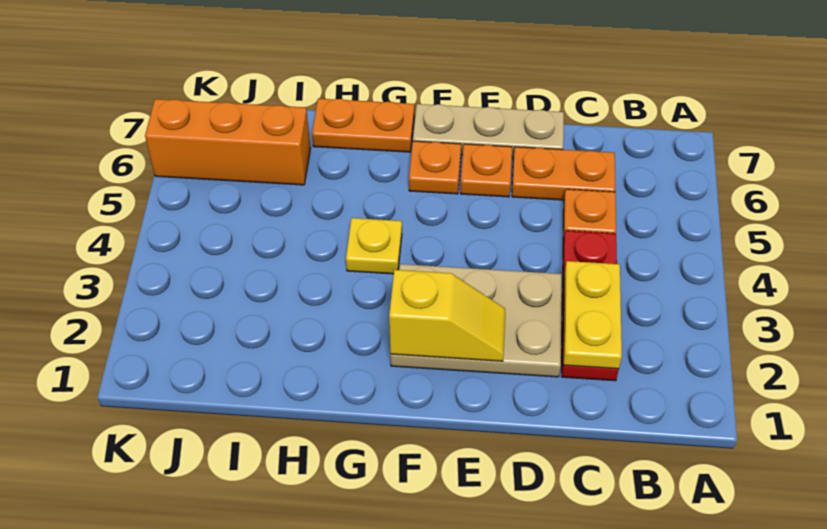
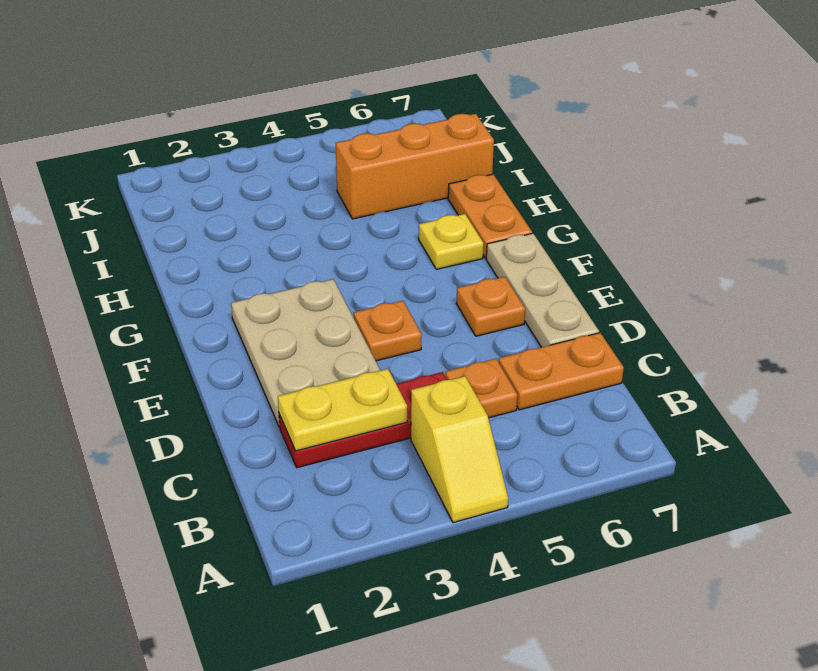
orange plate C6:D6 level 1 -> orange plate C6:C7 level 1
yellow slope E2:F2 level 2 top F -> yellow slope A4:B4 level 1 top B
orange plate F6 level 1 -> orange plate E4 level 1
yellow plate G4 level 1 -> yellow plate G6 level 1
orange brick I6:K6 level 1 -> orange brick I5:I7 level 1

